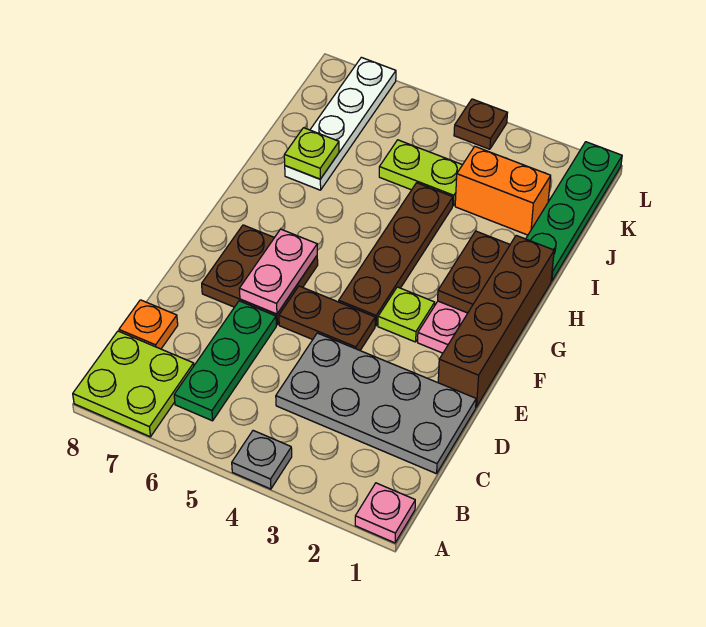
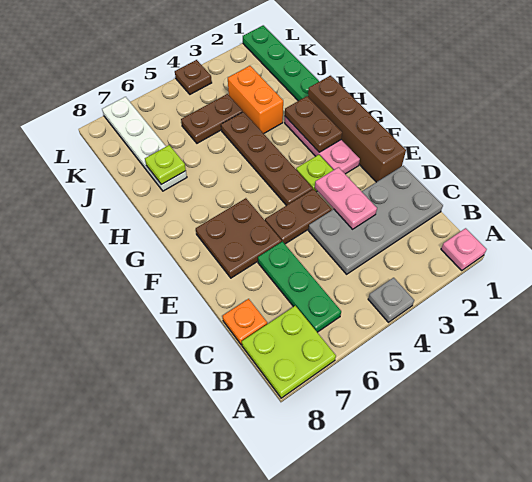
pink plate E6:F6 level 2 -> pink plate D3:E3 level 2
orange brick J2:J3 level 1 -> orange brick I3:J3 level 1
lime plate J4:J5 level 1 -> brown plate J4:J5 level 1

